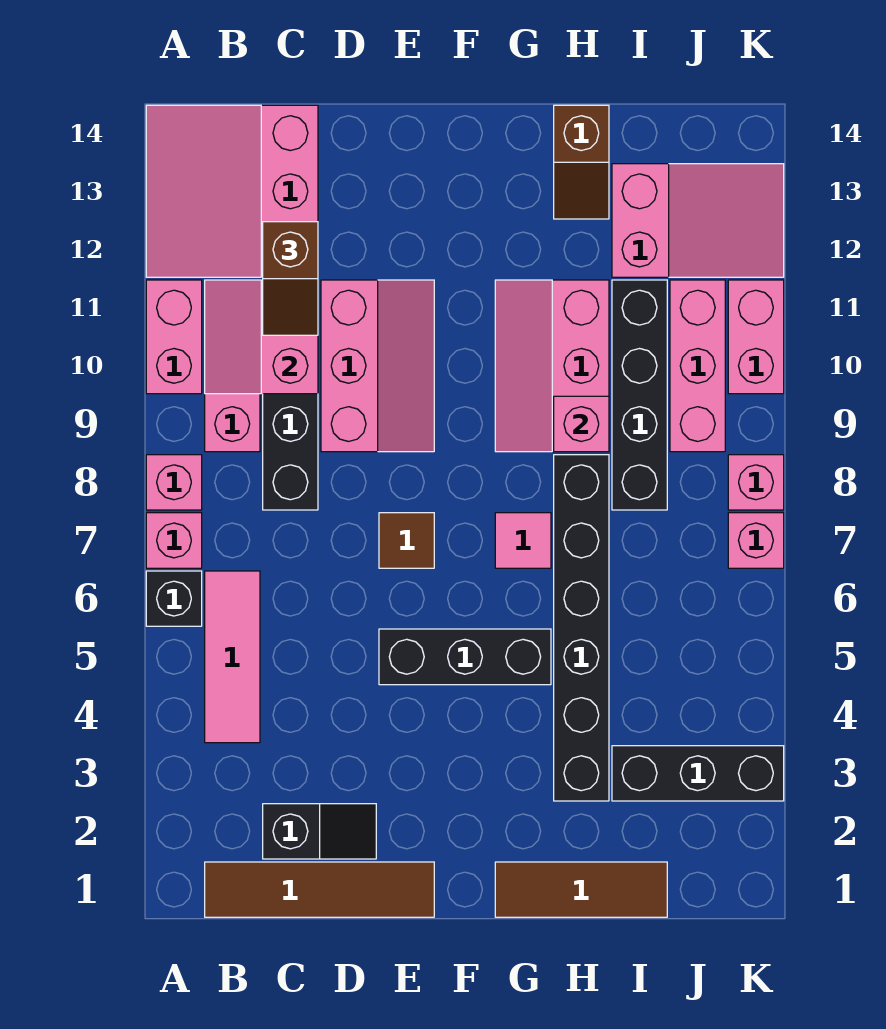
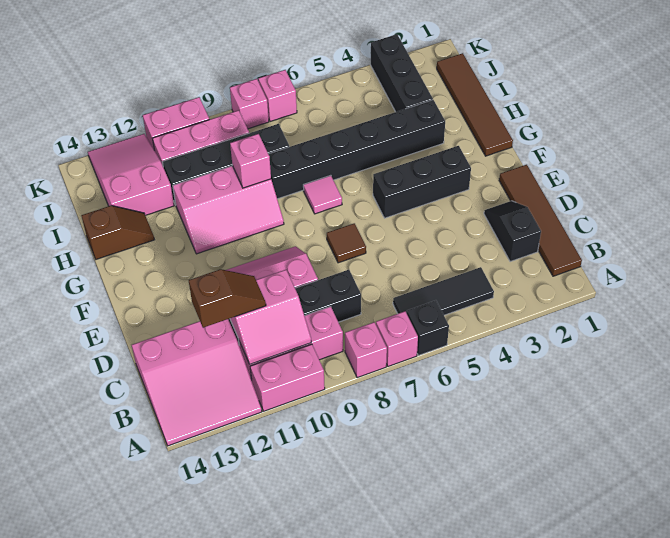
pink tile B4:B6 level 1 -> black tile B4:B6 level 1
black brick E5:G5 level 1 -> black brick F3:F5 level 1
brown tile G1:I1 level 1 -> brown tile G1:J1 level 1

